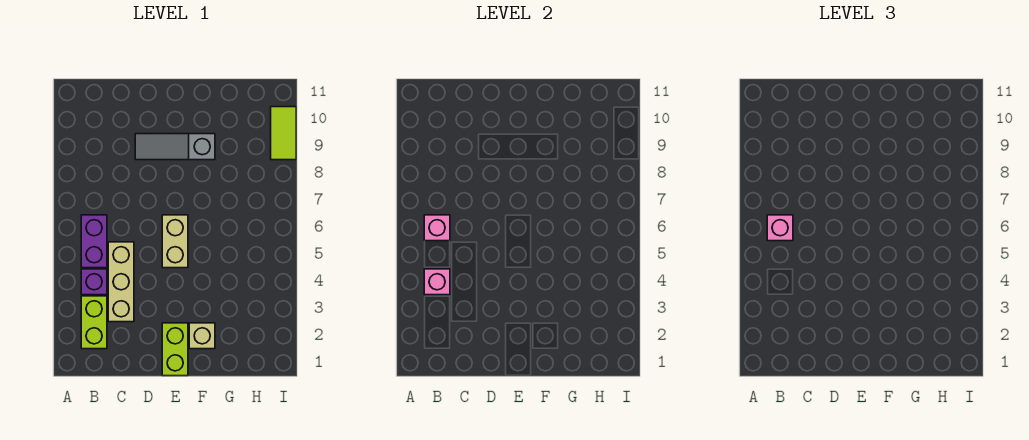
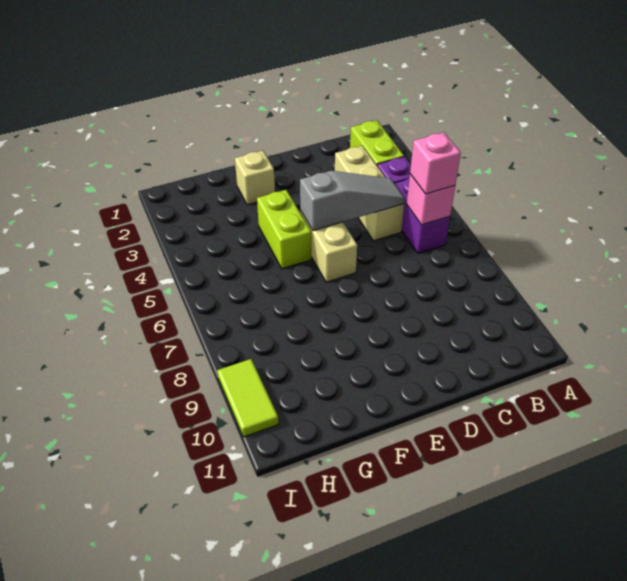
pink brick B4 level 2 -> none
grey slope D9:F9 level 1 top F -> grey slope C5:E5 level 2 top E
lime brick E1:E2 level 1 -> lime brick F4:F5 level 1

